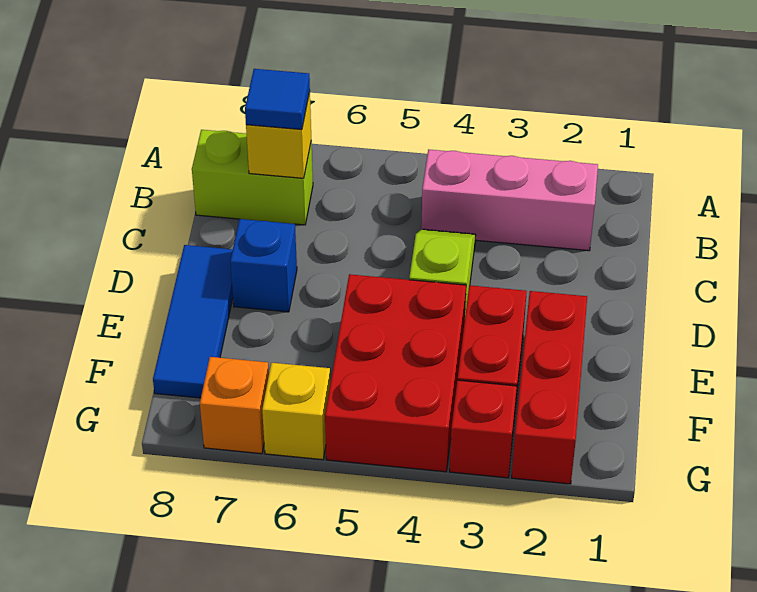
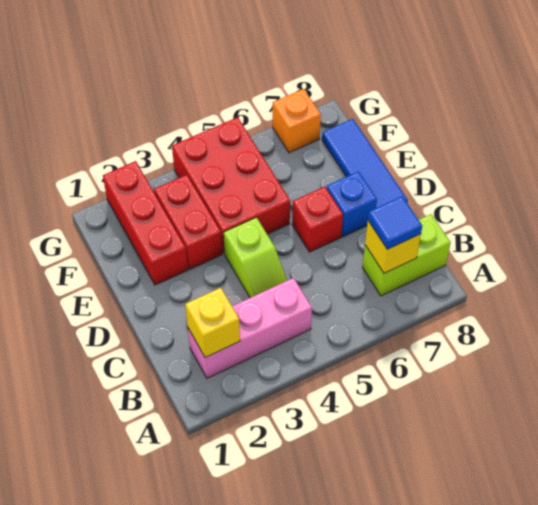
red brick G3 level 1 -> red brick D6 level 1
yellow brick G6 level 1 -> yellow brick B2 level 2

